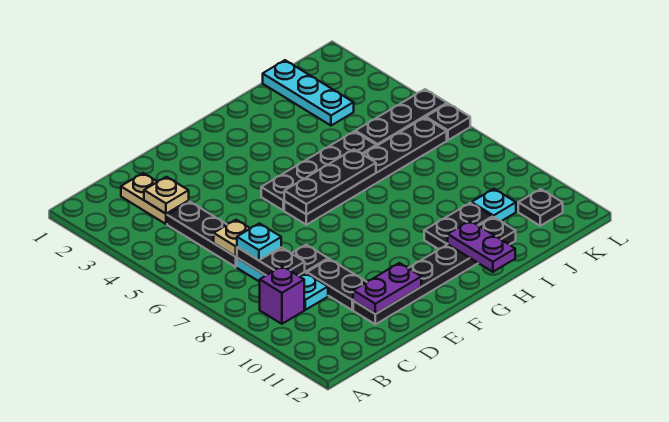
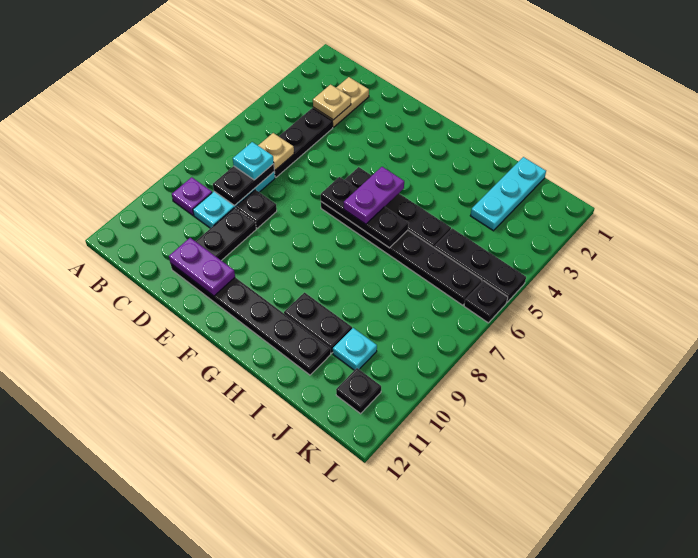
purple brick B9 level 1 -> purple plate B9 level 1
purple plate H11:H12 level 2 -> purple plate G5:G6 level 3

